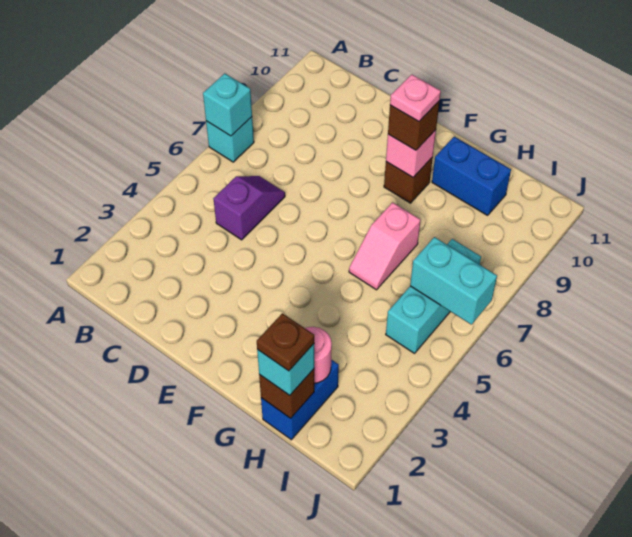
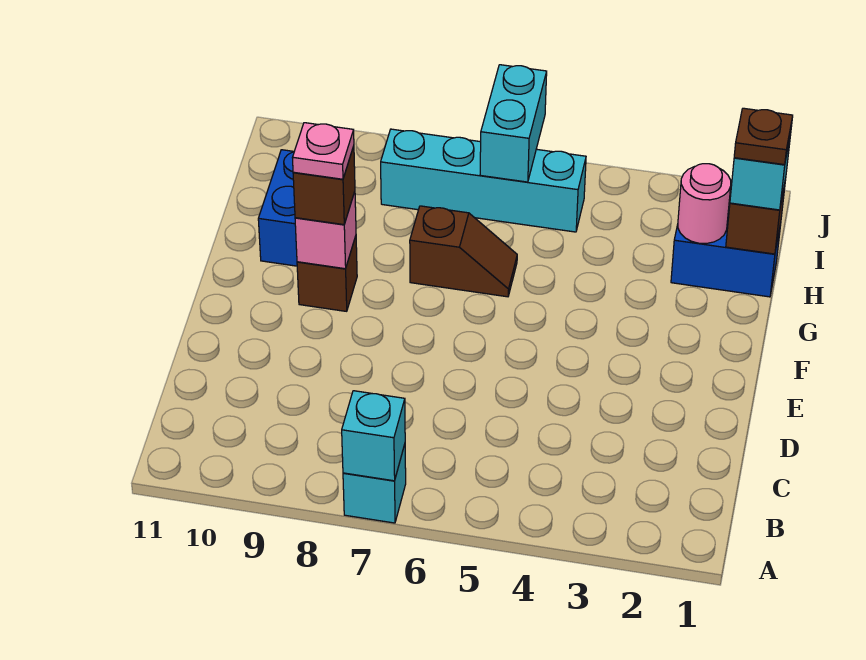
purple slope C5:C6 level 1 top 5 -> none
pink slope G6:G7 level 1 top 7 -> brown slope G6:G7 level 1 top 7
cyan brick I5:I7 level 1 -> cyan brick I5:I8 level 1

